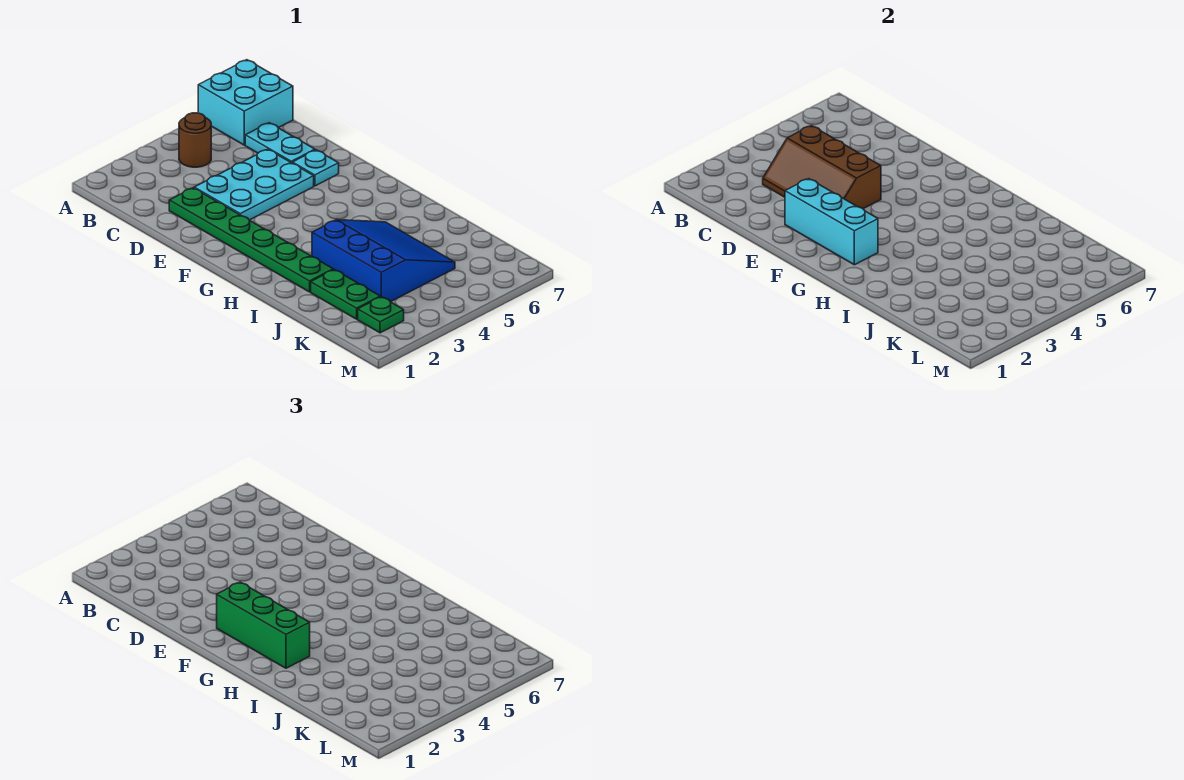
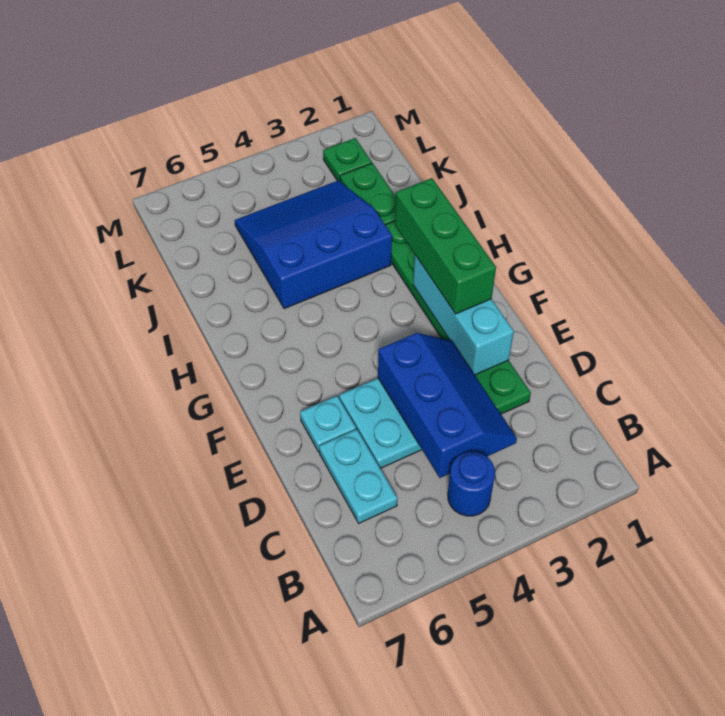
cyan brick A6:B7 level 1 -> none
brown round brick B4 level 1 -> blue round brick B4 level 1
brown slope C3:E4 level 2 top 4 -> blue slope C3:E4 level 2 top 4
blue slope I3:K5 level 1 top 3 -> blue slope I3:K5 level 1 top I

